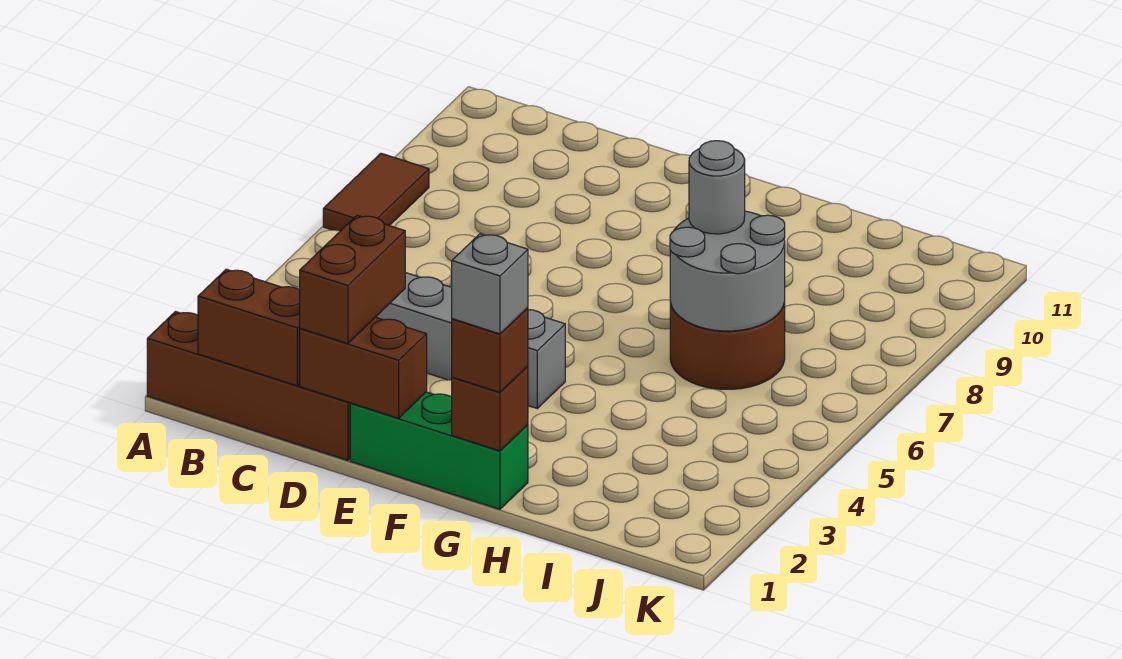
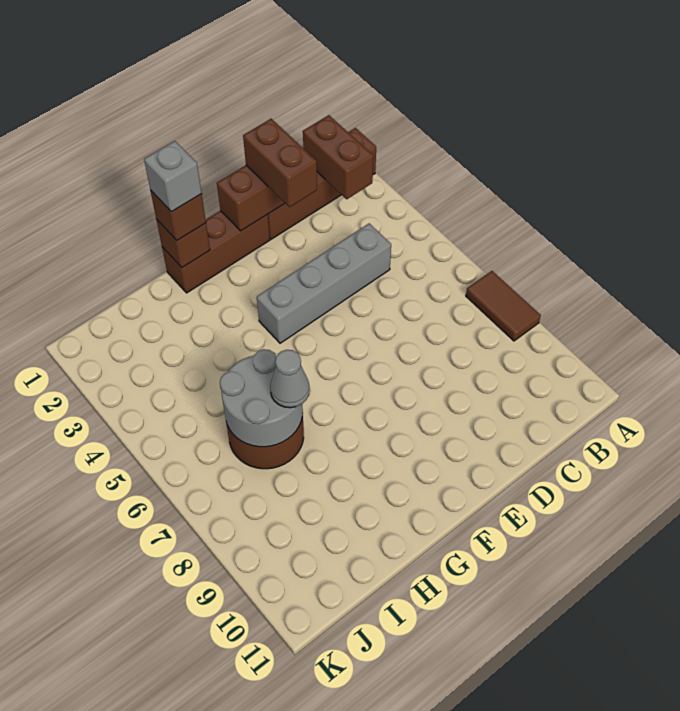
brown brick B1:C1 level 2 -> brown brick B1:B2 level 2
green brick E1:G1 level 1 -> brown brick E1:G1 level 1
grey round brick H7 level 3 -> grey cone H7 level 3

